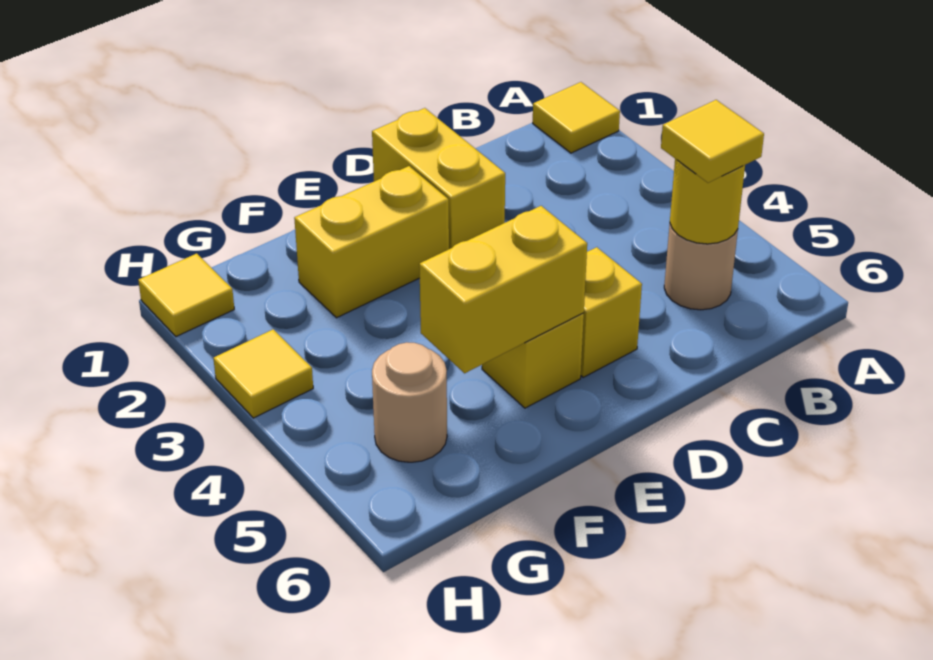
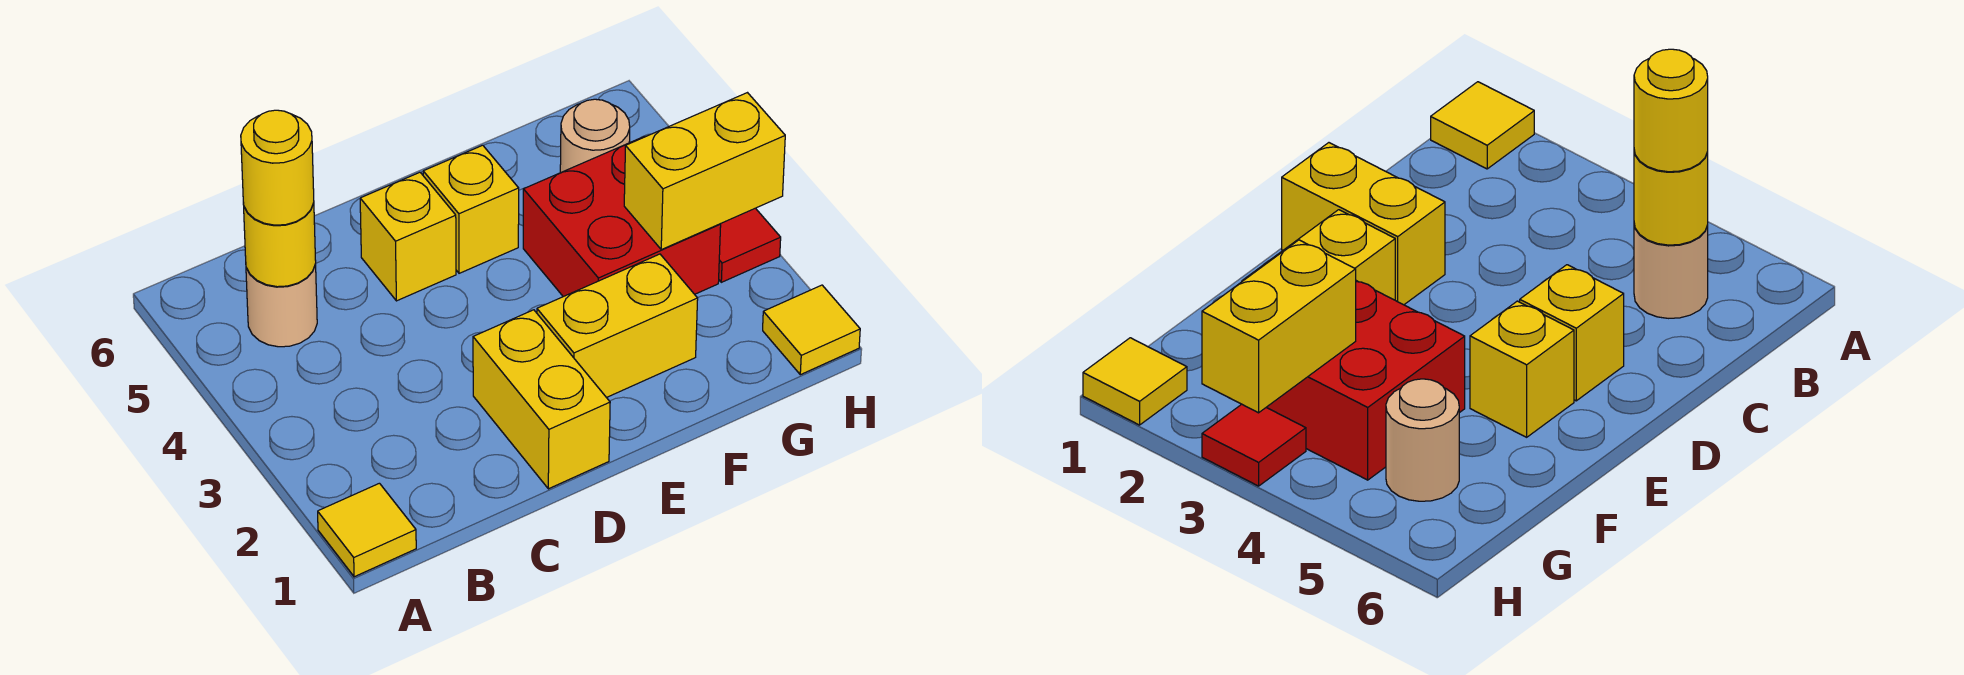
yellow tile B5 level 3 -> yellow round brick B5 level 3
yellow brick E5:F5 level 2 -> yellow brick G3:H3 level 2
none -> red brick F3:G4 level 1
yellow tile H3 level 1 -> red tile H3 level 1

